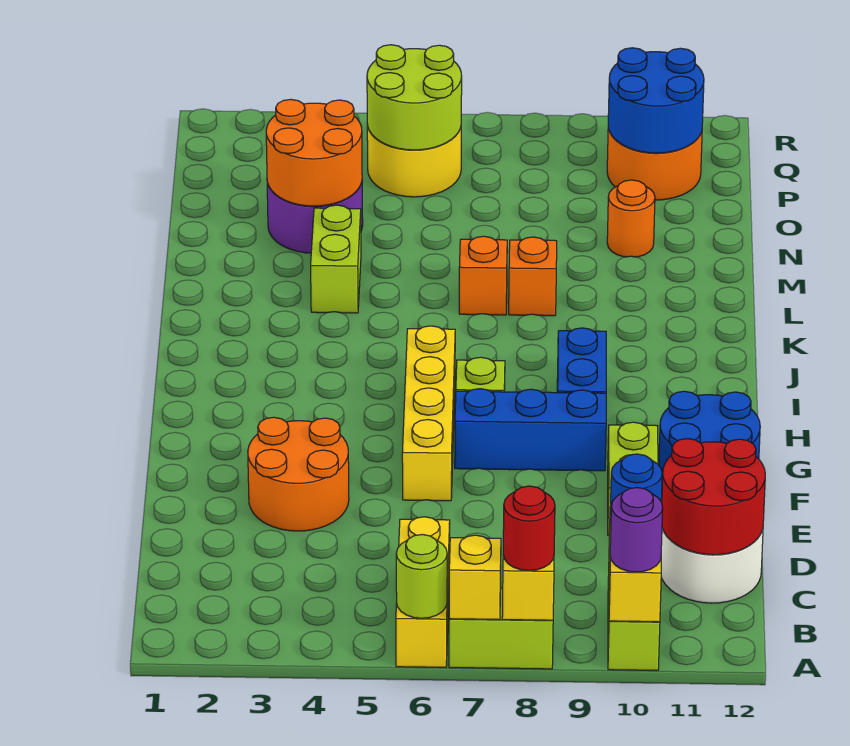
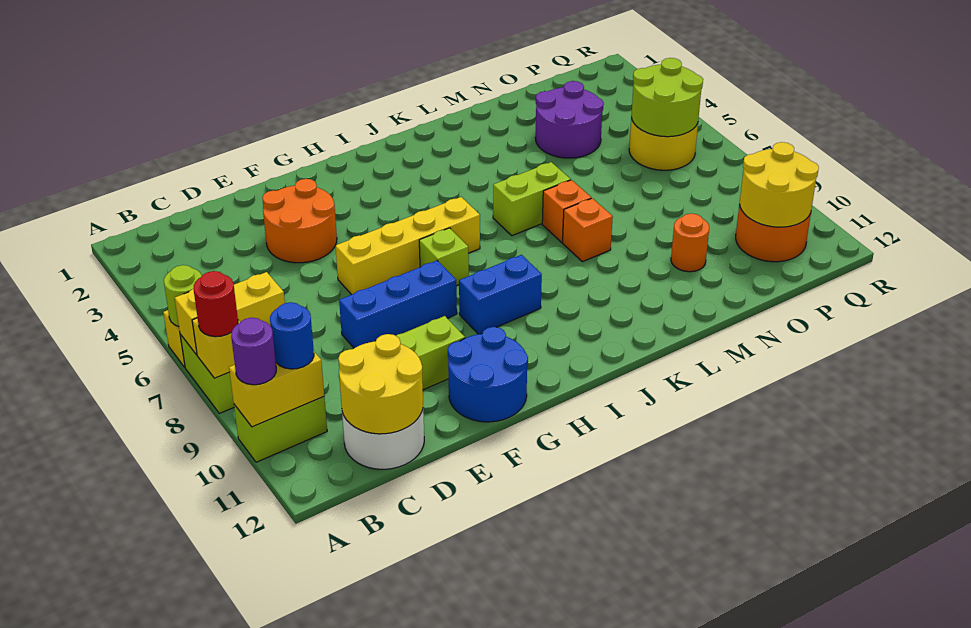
red round brick C11:D12 level 2 -> yellow round brick C11:D12 level 2
blue brick G7:G9 level 1 -> blue brick E8:G8 level 1
lime brick L4:M4 level 1 -> lime brick K6:L6 level 1
orange round brick N3:O4 level 2 -> none
blue round brick P10:Q11 level 2 -> yellow round brick P10:Q11 level 2

